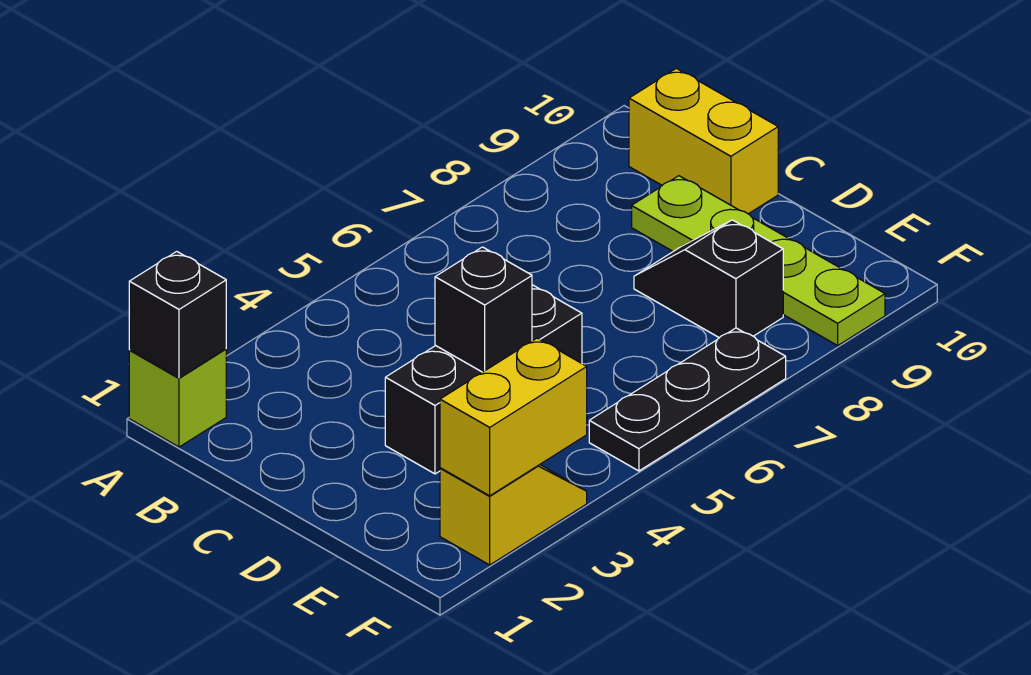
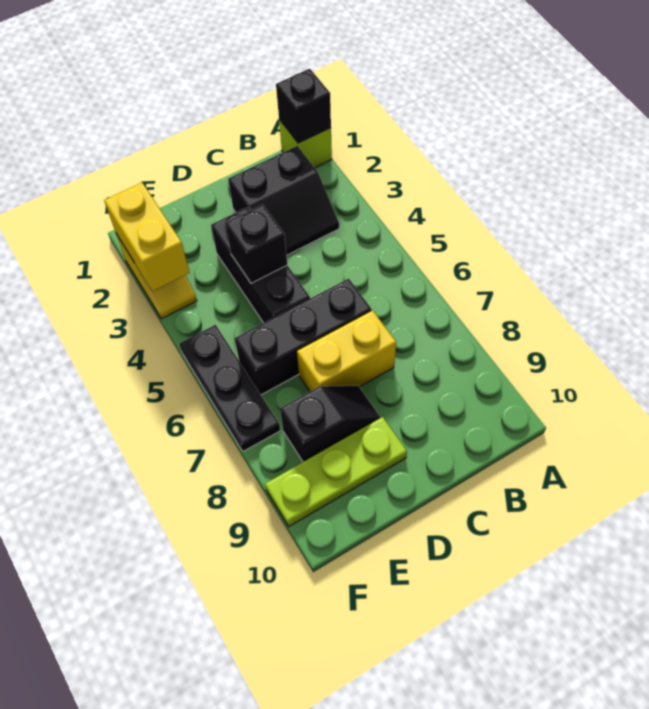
none -> black slope B2:C3 level 1 top 2
yellow brick B10:C10 level 1 -> yellow brick C7:D7 level 1
none -> black brick C6:E6 level 1
lime plate C9:F9 level 1 -> lime plate D9:F9 level 1

